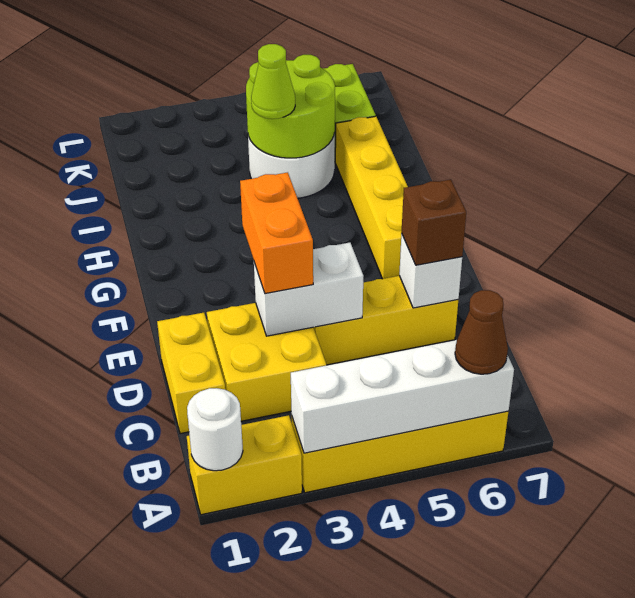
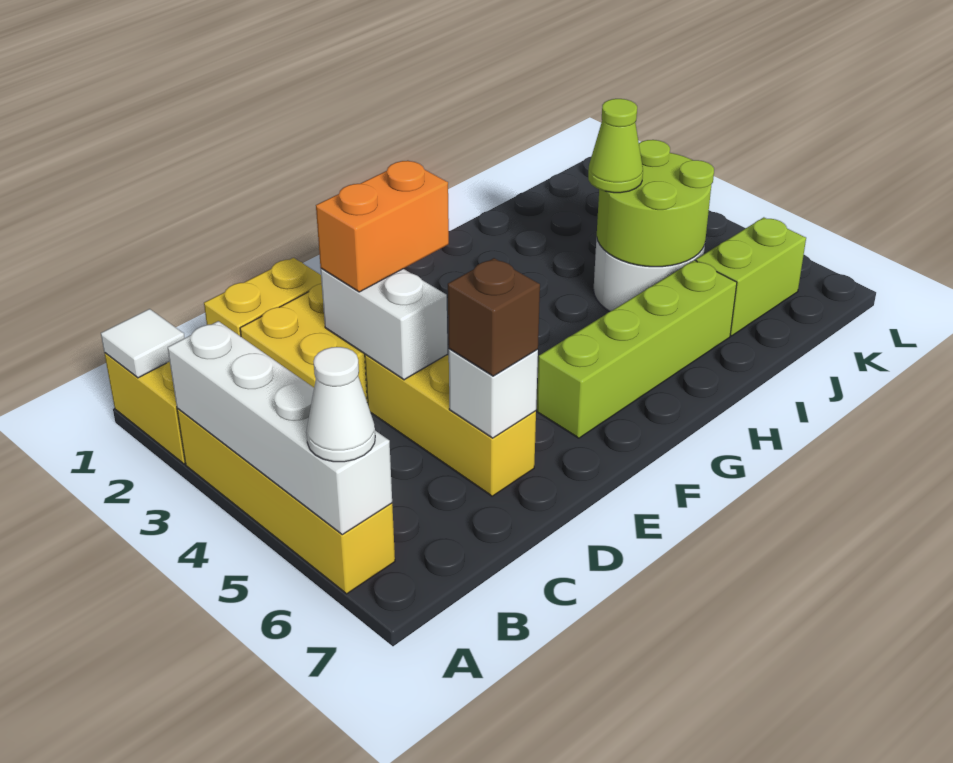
white round brick A1 level 2 -> white tile A1 level 2
brown cone A6 level 3 -> white cone A6 level 3
yellow brick F6:I6 level 1 -> lime brick F6:I6 level 1

